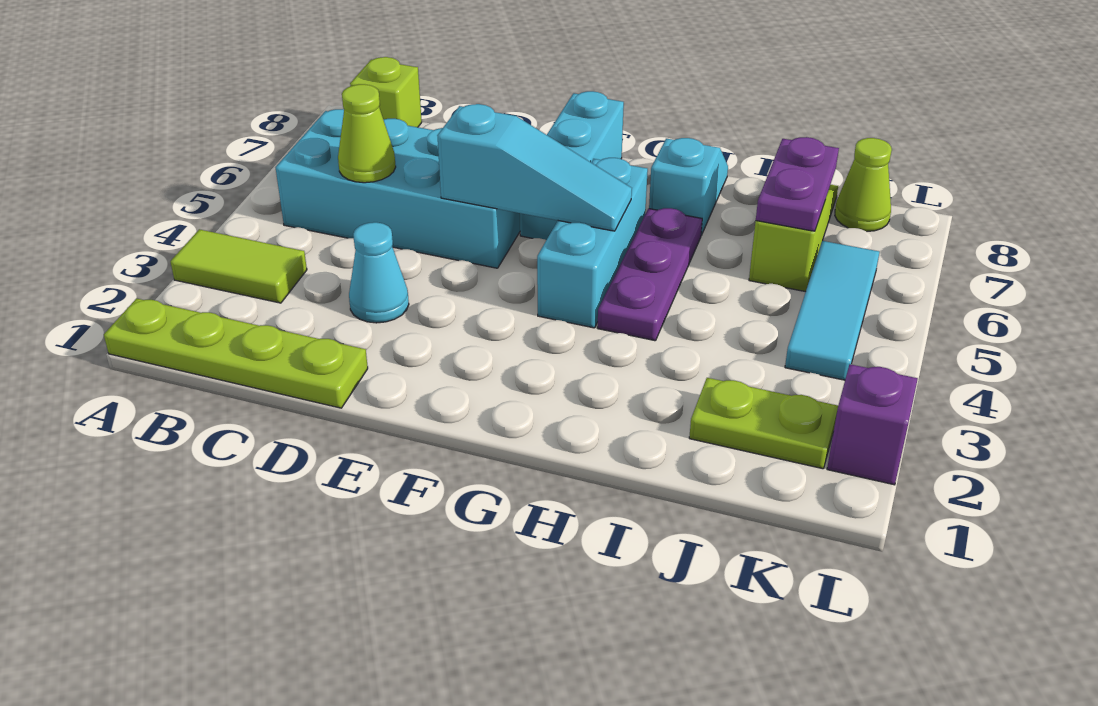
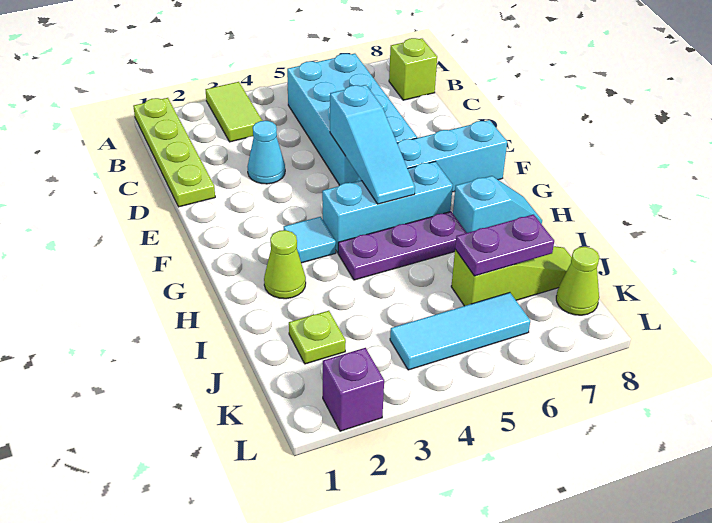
lime cone C5 level 2 -> lime cone H2 level 1
none -> cyan tile G3 level 1
lime plate J2:K2 level 1 -> lime plate J2 level 1

